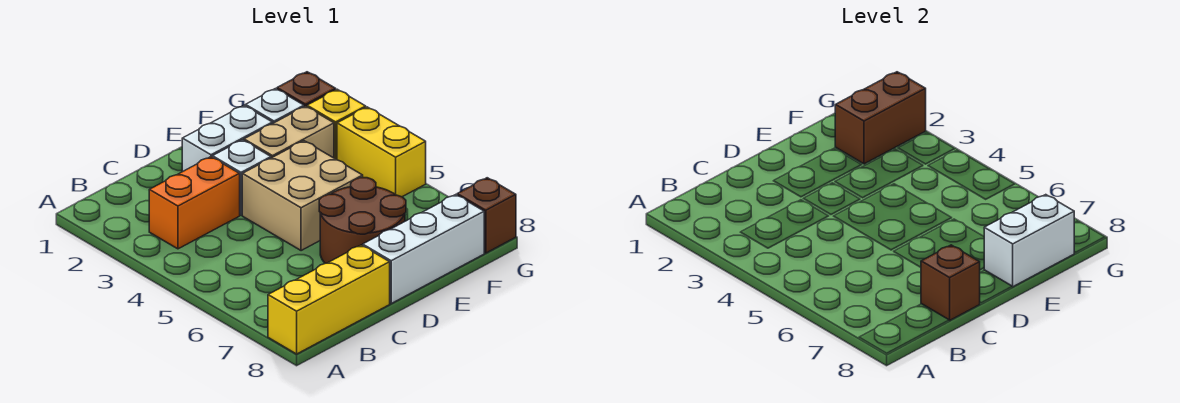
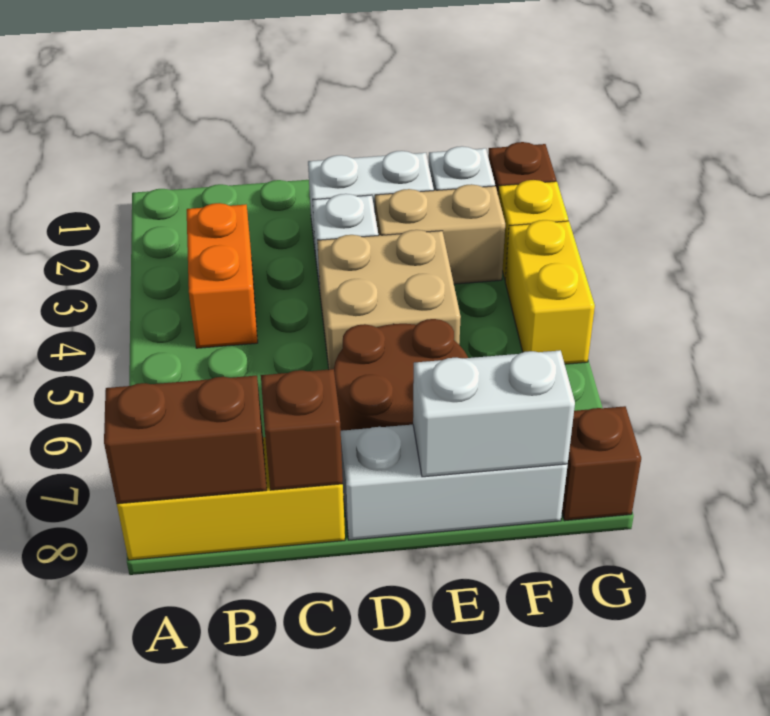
orange brick B3:C3 level 1 -> orange brick B3:B4 level 1
brown brick F2:G2 level 2 -> brown brick A8:B8 level 2

